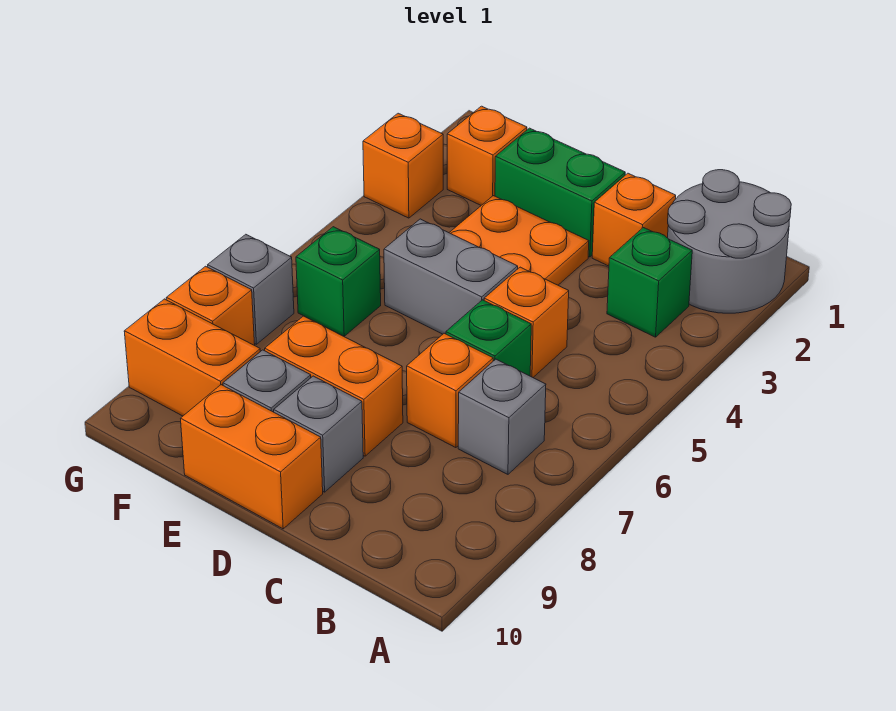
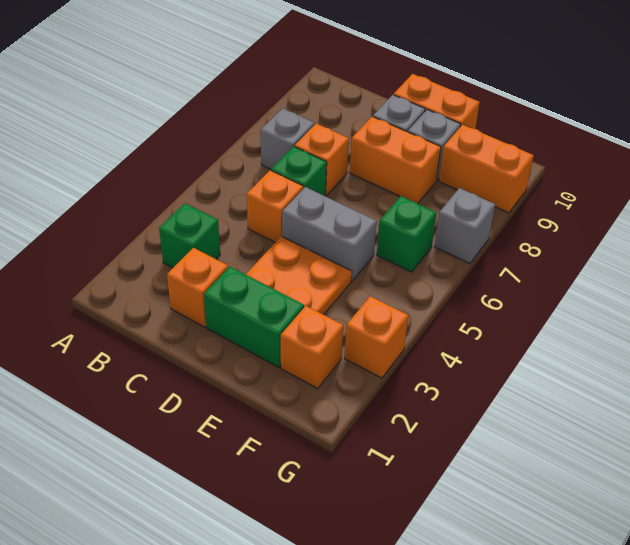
grey round brick A1:B2 level 1 -> none
orange brick G8 level 1 -> none

